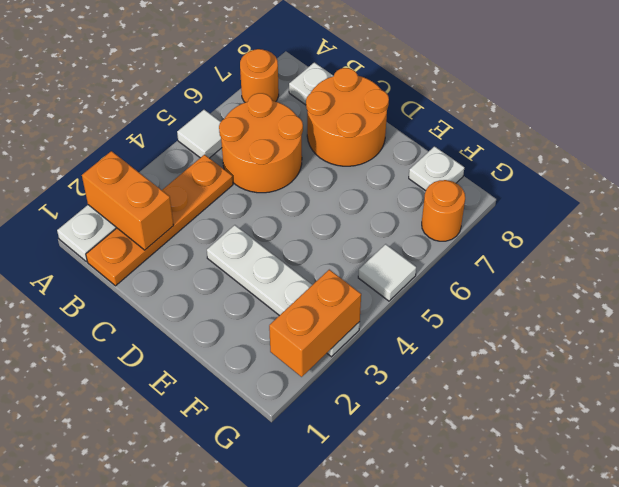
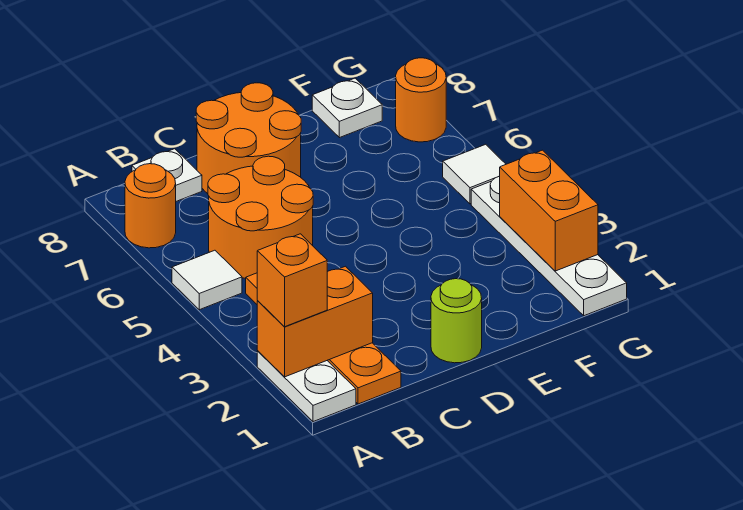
none -> orange brick A2 level 3
none -> lime round brick D1 level 1
white plate D3:G3 level 1 -> white plate G1:G4 level 1

